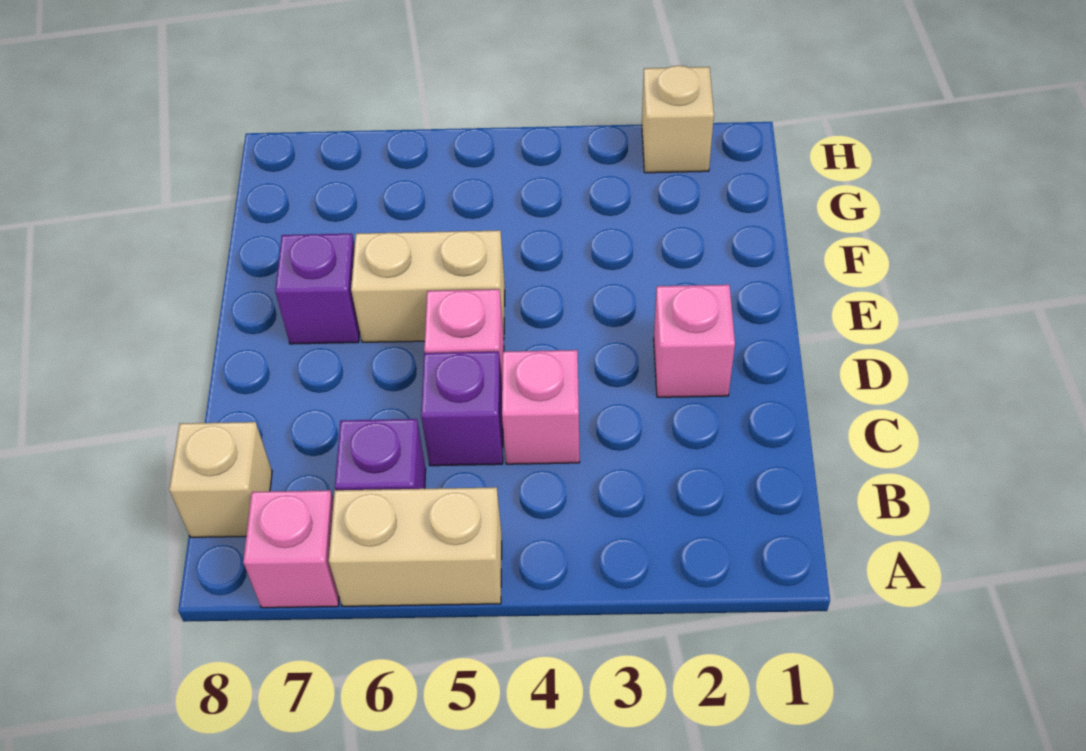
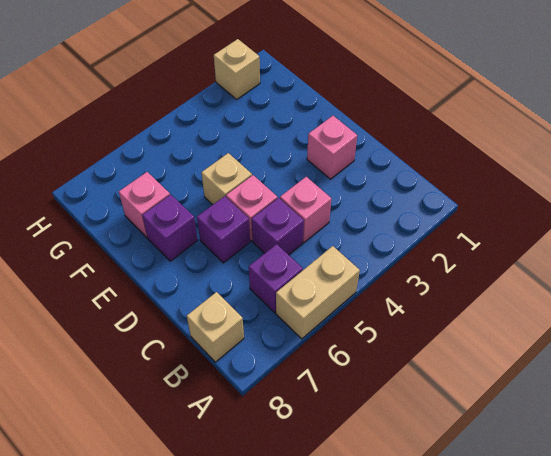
pink brick A7 level 1 -> pink brick F7 level 1
none -> purple brick D6 level 1
tan brick E5:E6 level 1 -> tan brick E5 level 1

